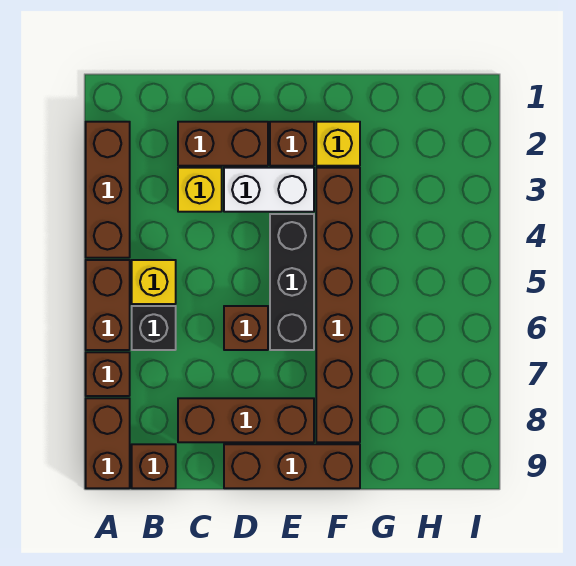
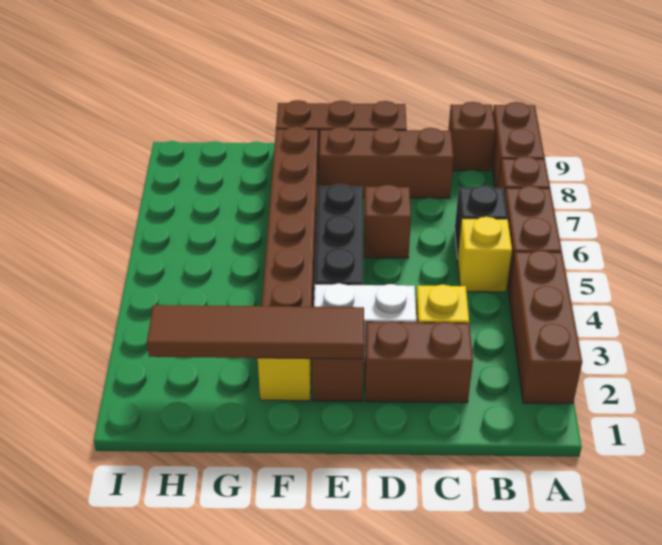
none -> brown tile E2:H2 level 2

